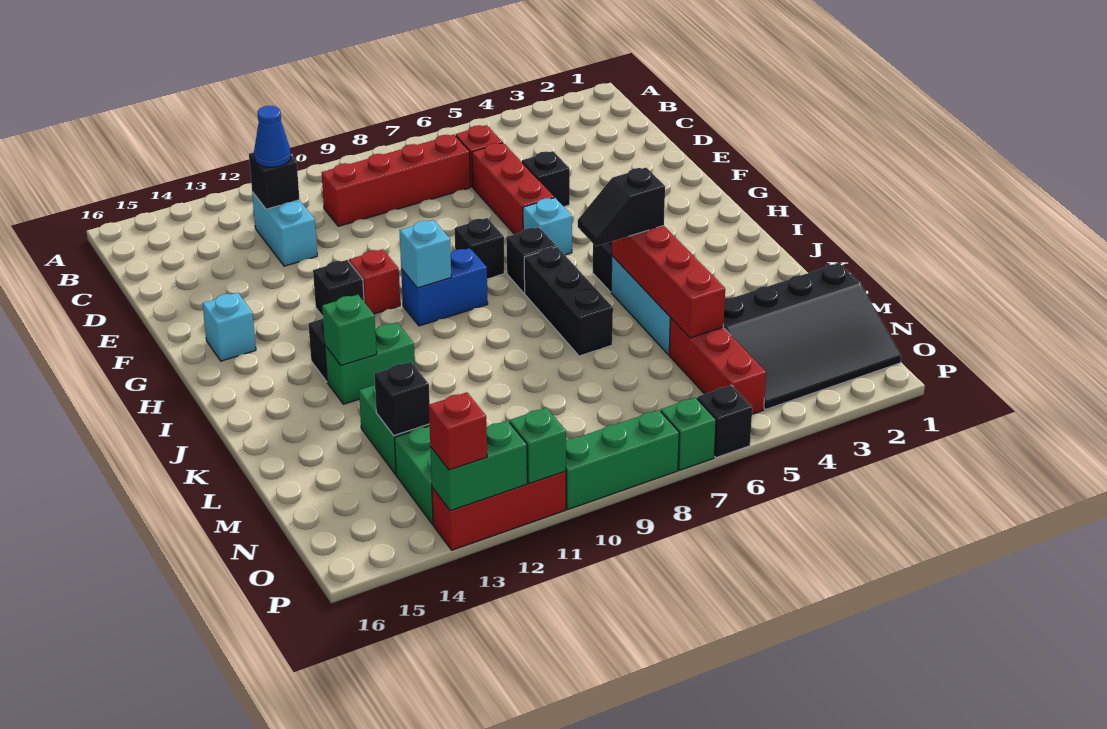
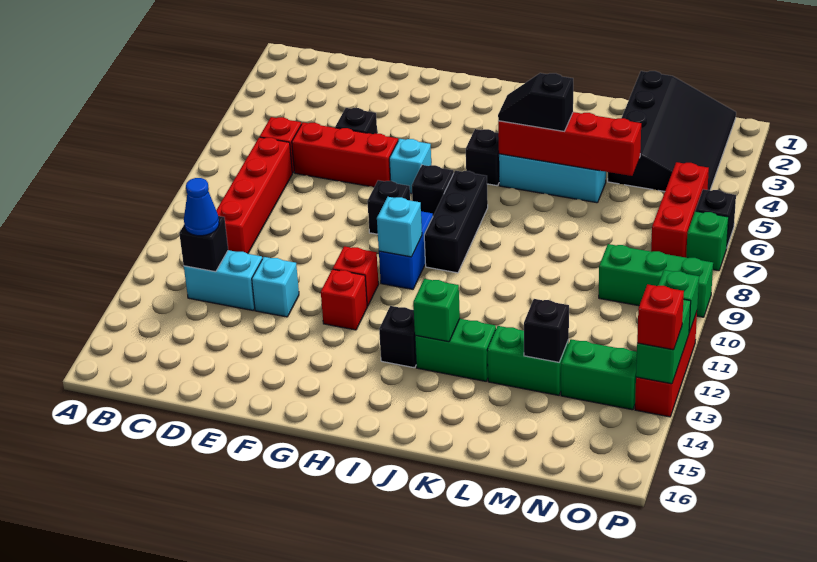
black brick G12 level 1 -> red brick G12 level 1
cyan brick G15 level 1 -> cyan brick E12 level 1
black brick I7:K7 level 1 -> black brick I7:I9 level 1
black slope J5:J6 level 3 top 5 -> black slope J5:K5 level 3 top K
green brick J12:J13 level 1 -> green brick J13:K13 level 1
red brick M5:O5 level 1 -> red brick O5:O7 level 1
green brick P8:P10 level 1 -> green brick N9:P9 level 1

